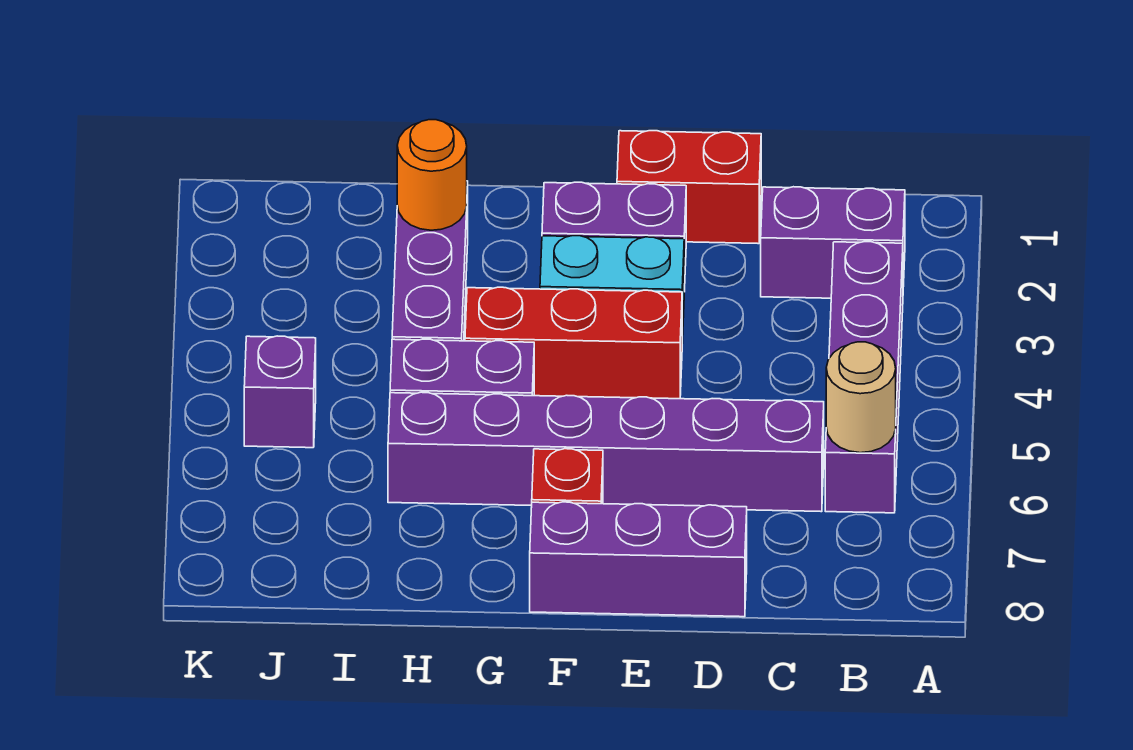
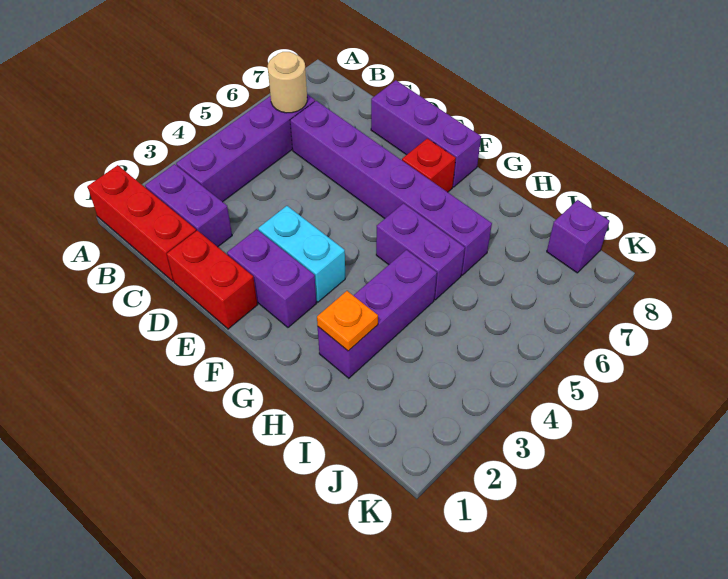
red brick E4:G4 level 1 -> red brick A1:C1 level 1
orange round brick H2 level 2 -> orange plate H2 level 2
purple brick J5 level 1 -> purple brick J8 level 1

